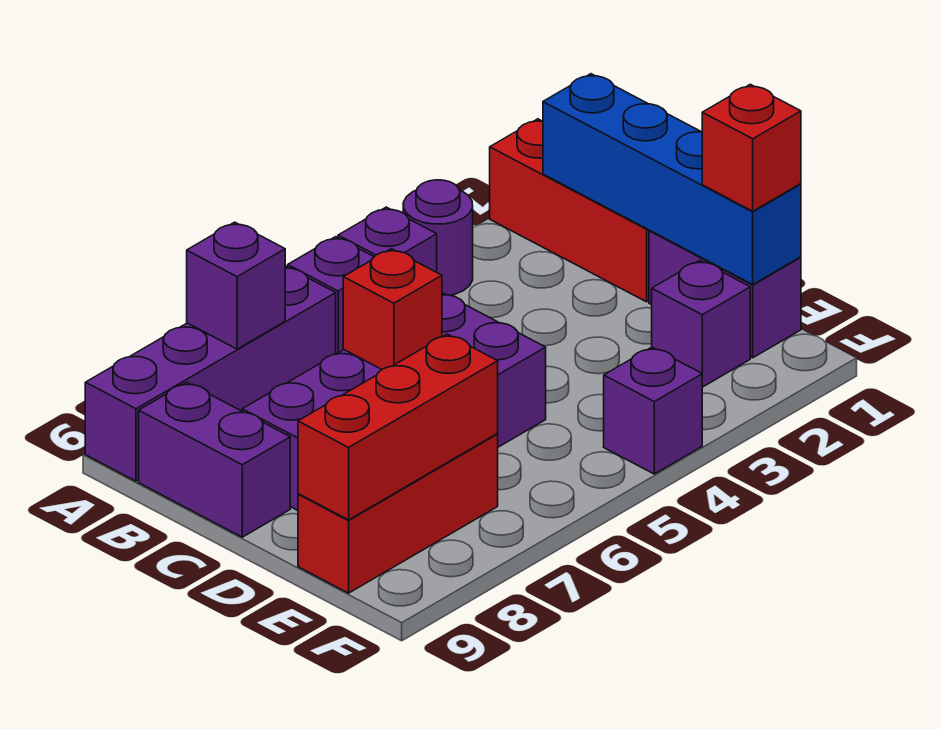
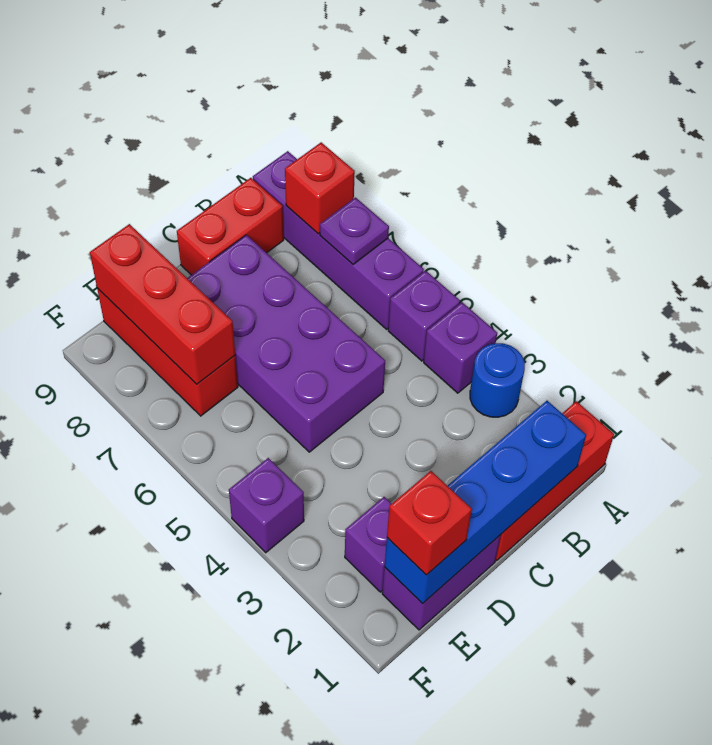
purple round brick A3 level 1 -> blue round brick A3 level 1
purple brick A7 level 2 -> purple plate A7 level 2
purple brick B9:C9 level 1 -> red brick B9:C9 level 1
red brick C6 level 2 -> red brick A8 level 2

